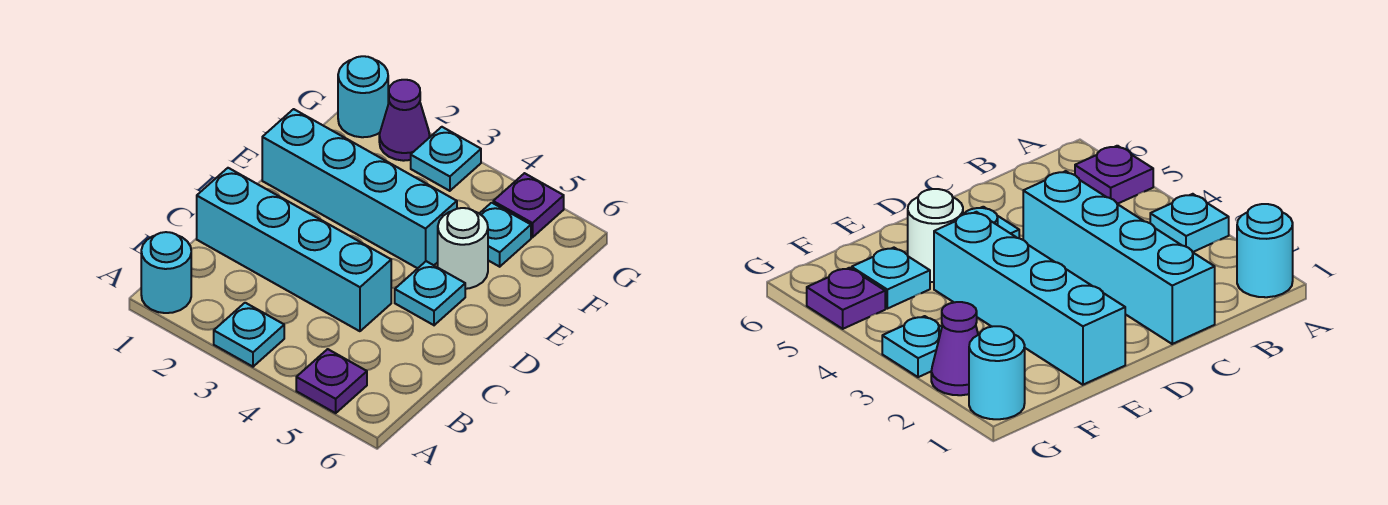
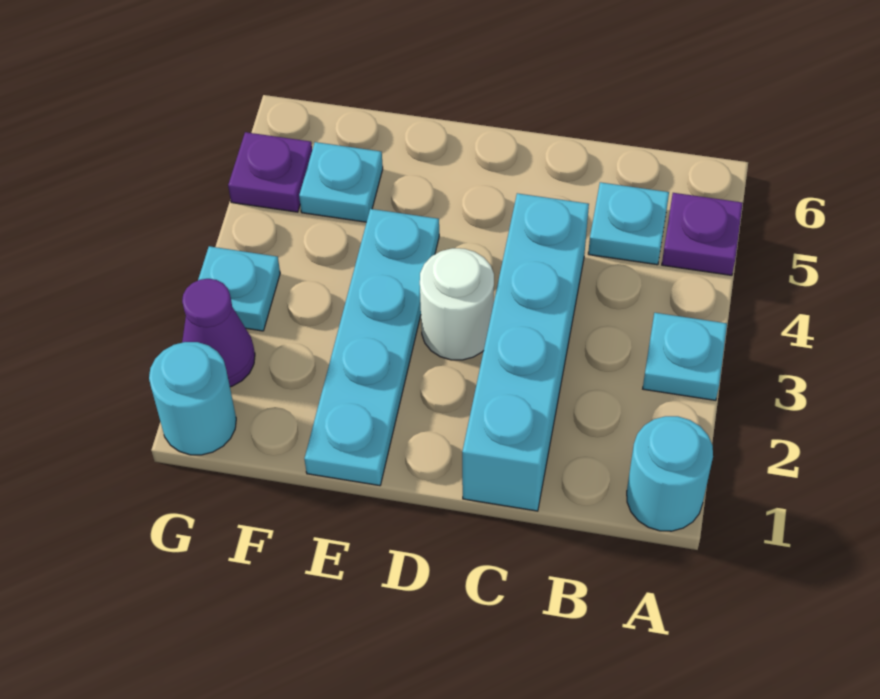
cyan plate D5 level 1 -> cyan plate B5 level 1
cyan brick E1:E4 level 1 -> cyan plate E1:E4 level 1
white round brick E5 level 1 -> white round brick D3 level 1

